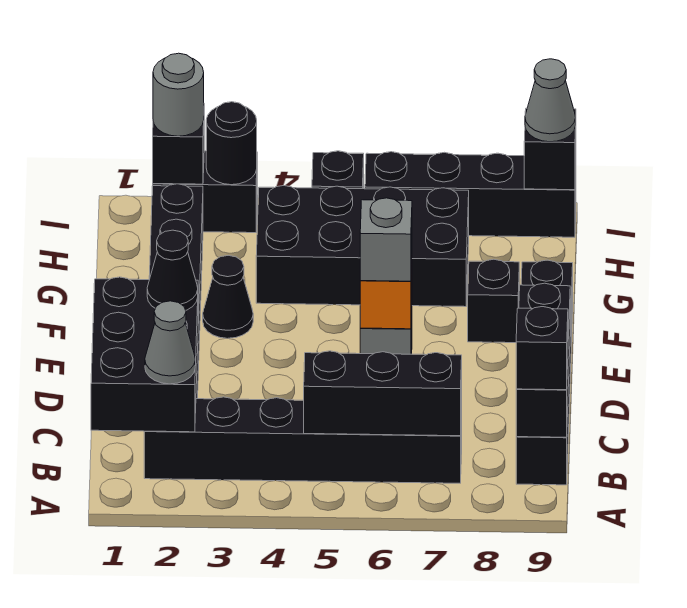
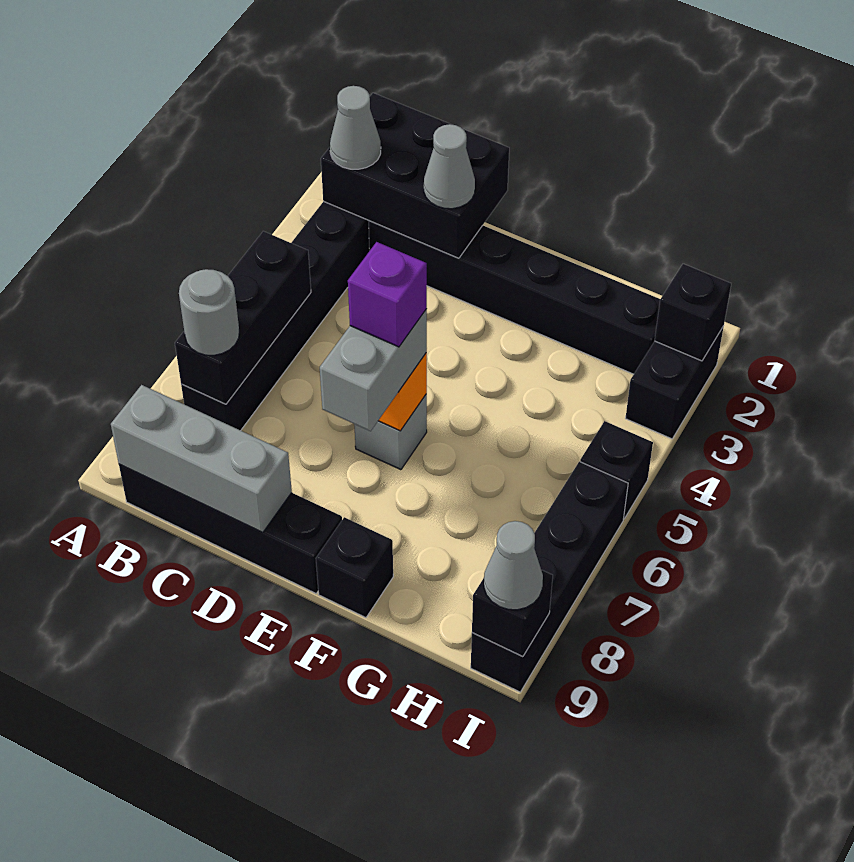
black brick B9:D9 level 2 -> grey brick B9:D9 level 2
black brick B9 level 3 -> none
black cone D2 level 3 -> grey cone D2 level 3
grey brick E6 level 3 -> grey brick E6:E7 level 3
none -> purple brick E6 level 4
black cone F3 level 1 -> none
black brick F8 level 1 -> none
black brick G4:H7 level 1 -> none
grey round brick I2 level 3 -> grey round brick B7 level 3
black round brick I3 level 2 -> none

